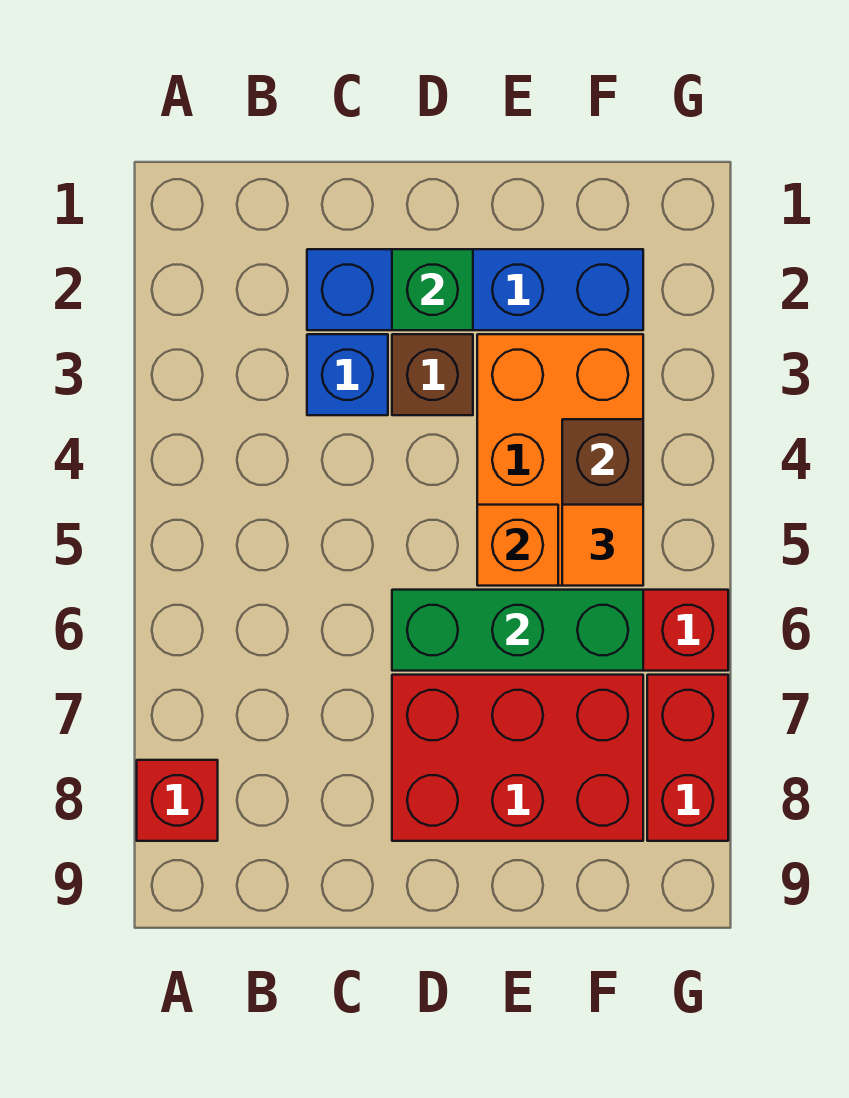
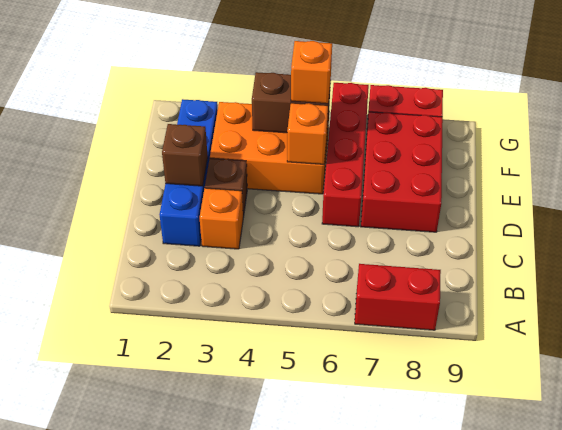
red brick A8 level 1 -> red brick A7:A8 level 1
blue brick C3 level 1 -> orange brick C3 level 1
green brick D2 level 2 -> brown brick D2 level 2
green brick D6:F6 level 2 -> none
orange tile F5 level 3 -> orange brick F5 level 3

